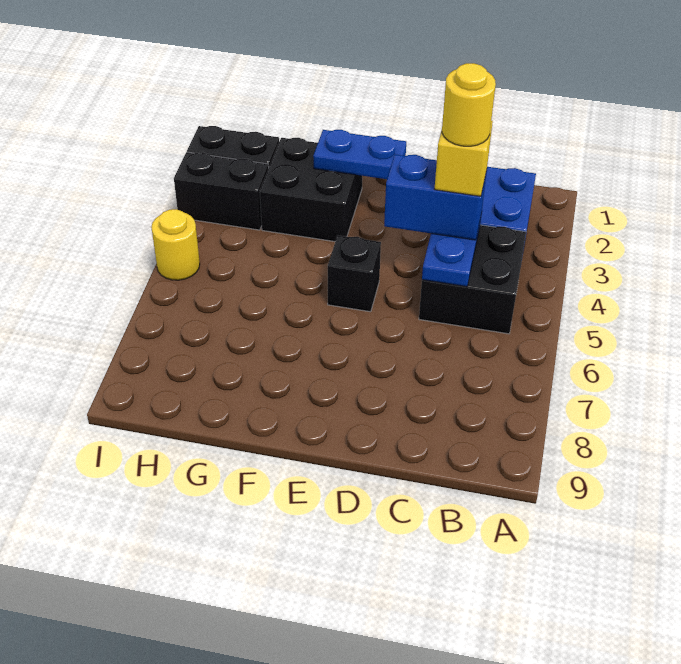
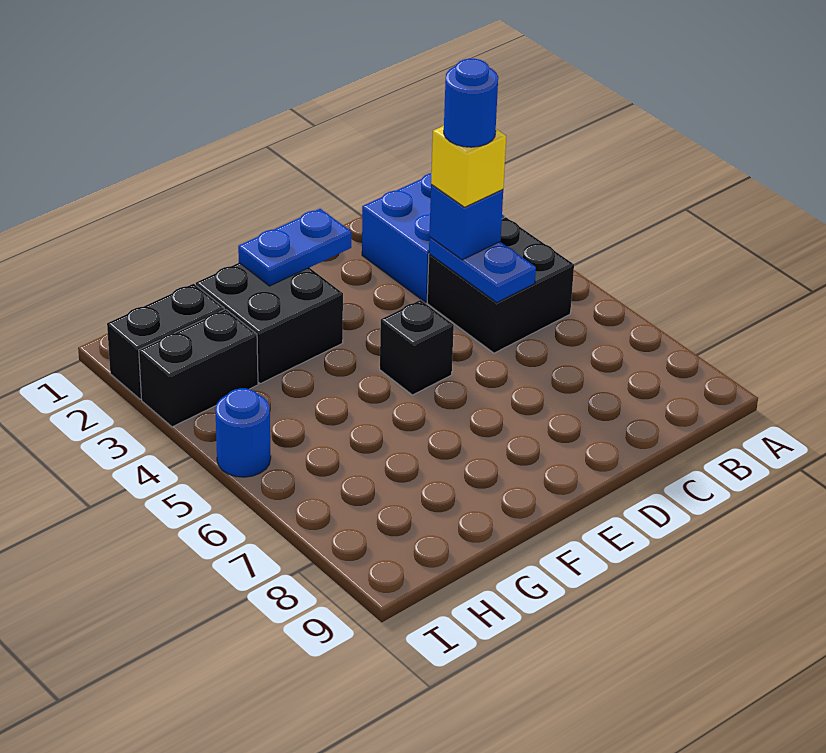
blue brick C4:D4 level 3 -> blue brick C4 level 3
yellow round brick C4 level 5 -> blue round brick C4 level 5
yellow round brick I5 level 1 -> blue round brick I5 level 1

